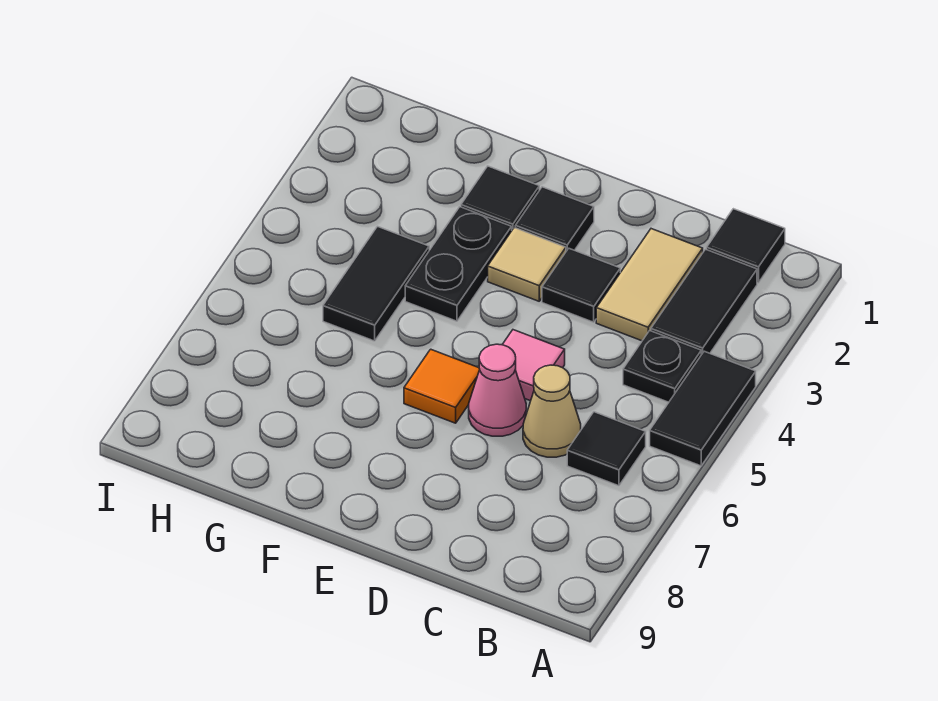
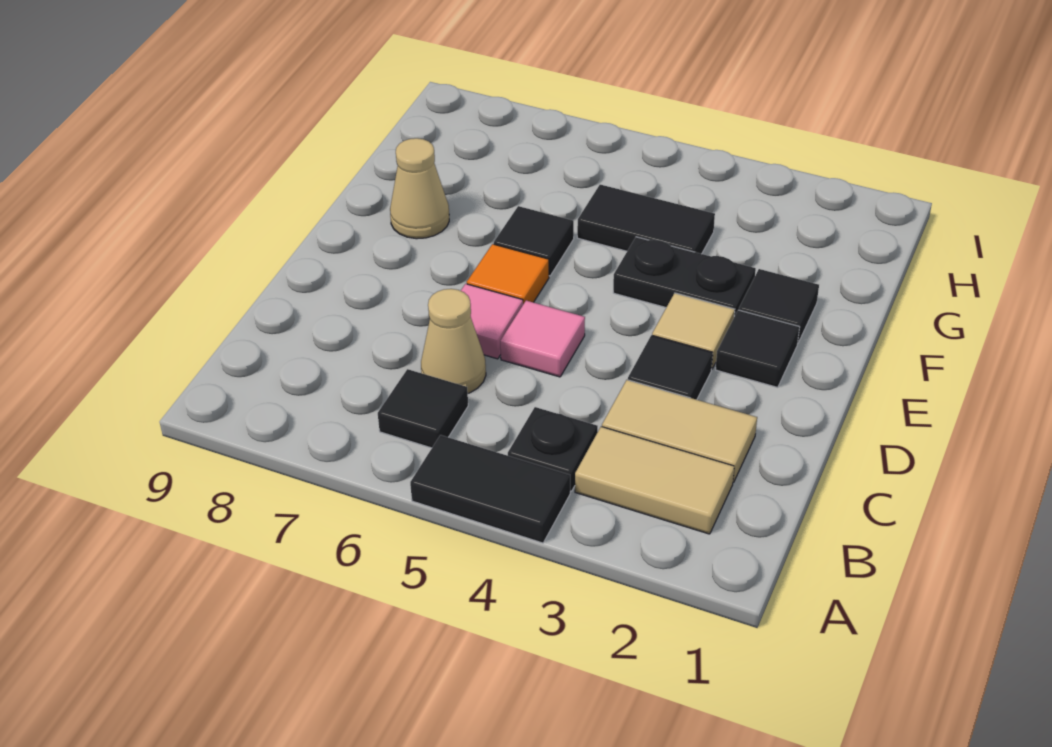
black tile B1 level 1 -> black tile F6 level 1
black tile B2:B3 level 1 -> tan tile B2:B3 level 1
pink cone D6 level 1 -> pink tile D6 level 1
none -> tan cone F8 level 1

